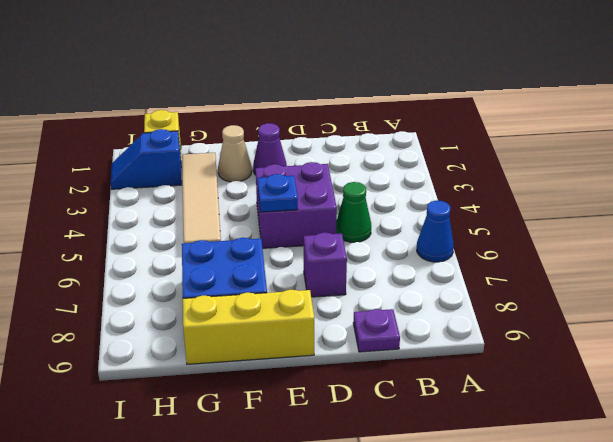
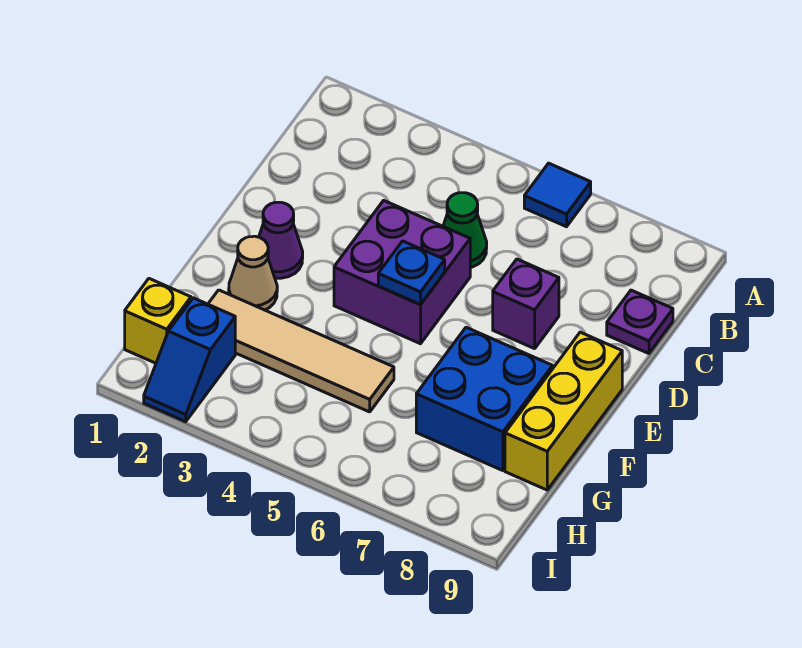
blue cone A6 level 1 -> blue tile A6 level 1

